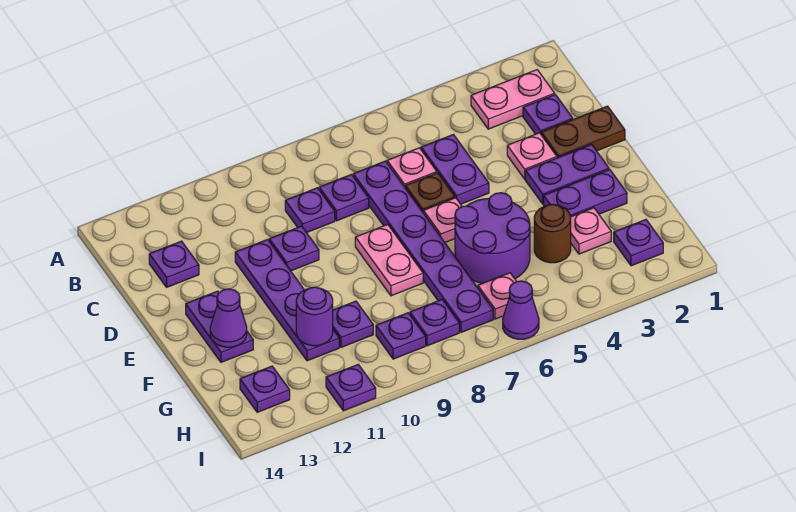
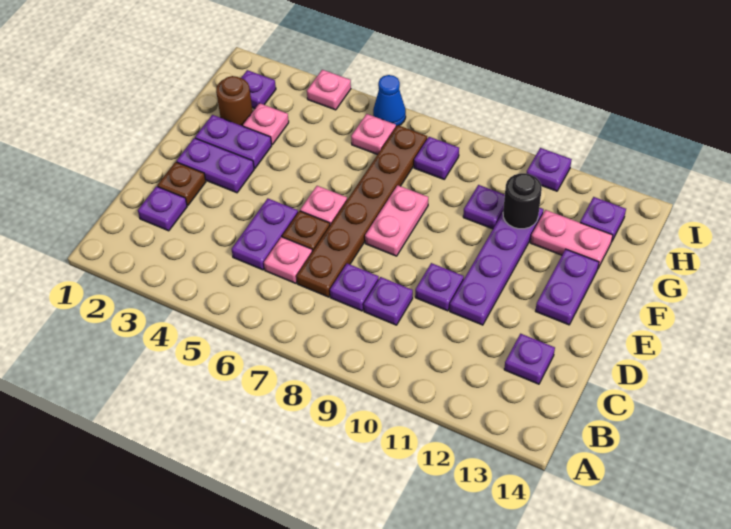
pink plate B2:B3 level 1 -> pink plate G12:G13 level 1
purple plate C7:H7 level 1 -> brown plate C7:H7 level 1
brown plate D1:D2 level 1 -> brown plate D2 level 1
pink plate D3 level 1 -> pink plate I4 level 1
purple round brick F5:G6 level 1 -> none
purple cone F13 level 2 -> none
brown round brick G4 level 1 -> brown round brick G2 level 1
purple round brick G11 level 2 -> black round brick G11 level 2
purple plate H9 level 1 -> none
purple cone I6 level 1 -> blue cone I6 level 1

